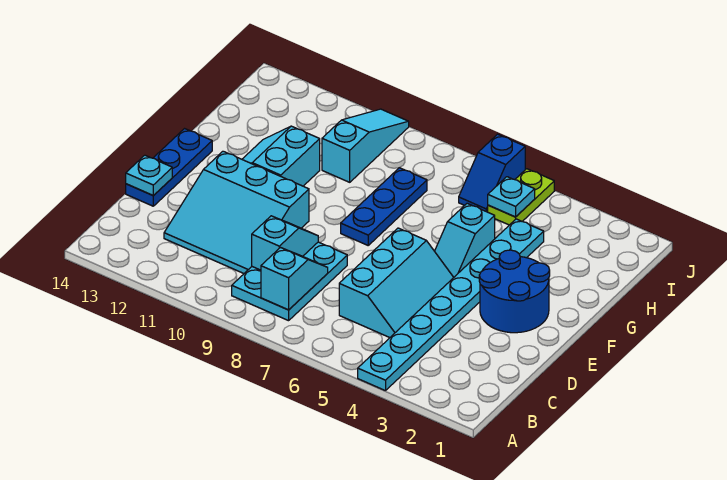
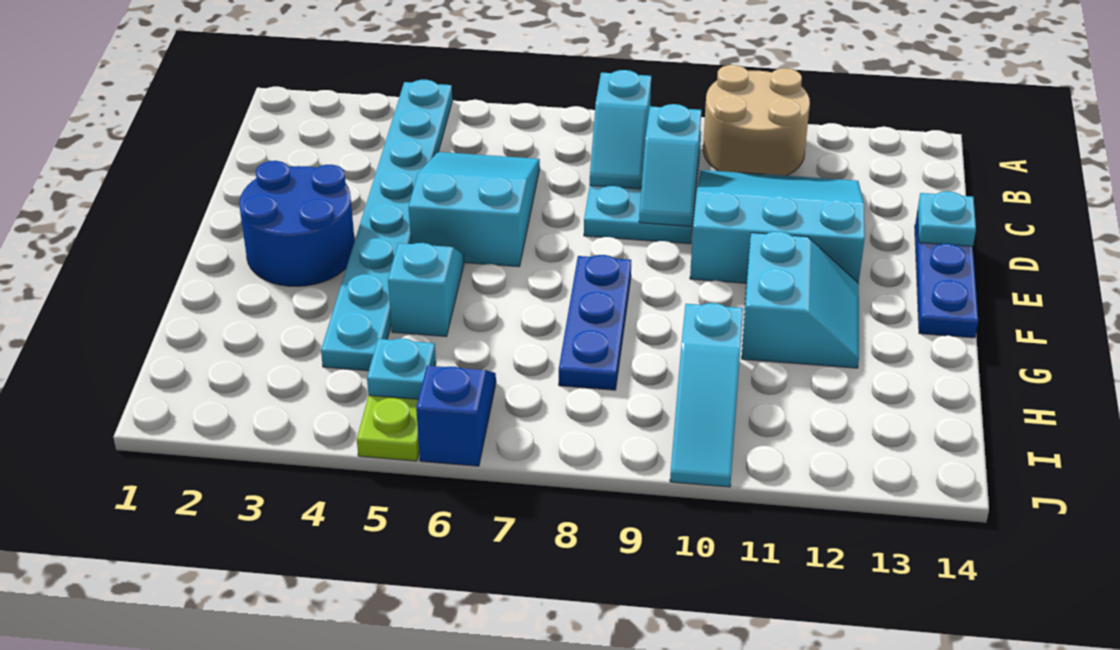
none -> tan round brick A10:B11 level 1
cyan slope C5:E6 level 1 top 6 -> cyan slope C5:E6 level 1 top E

